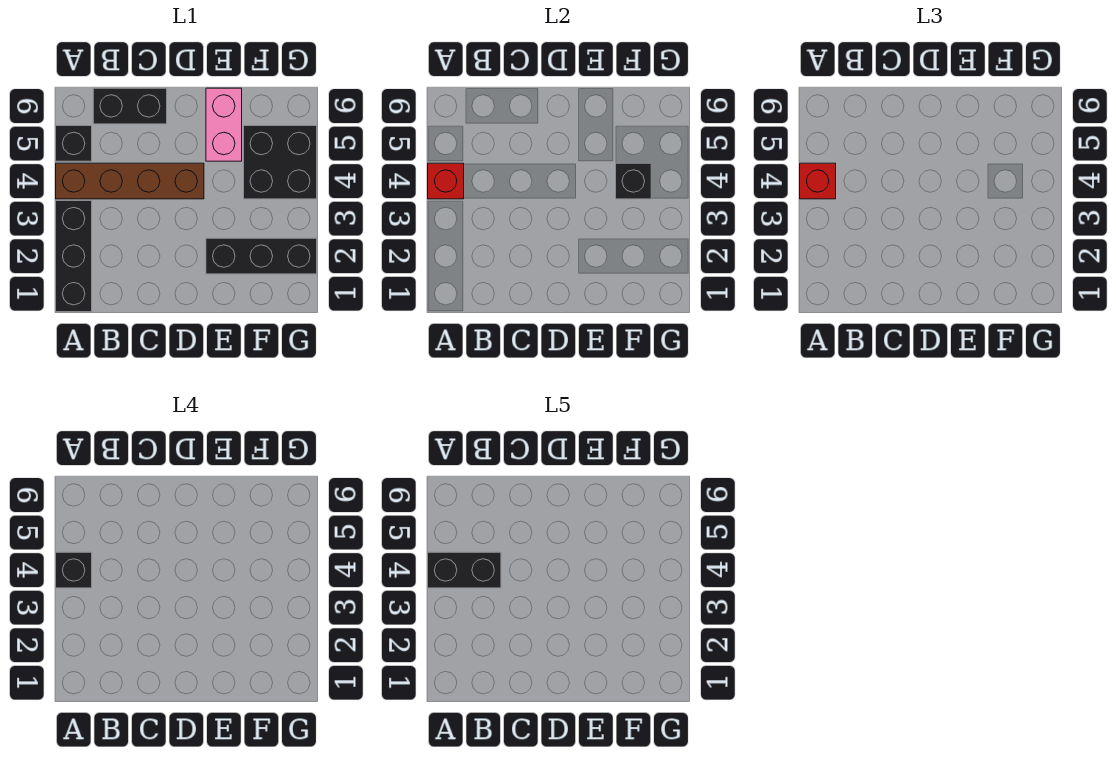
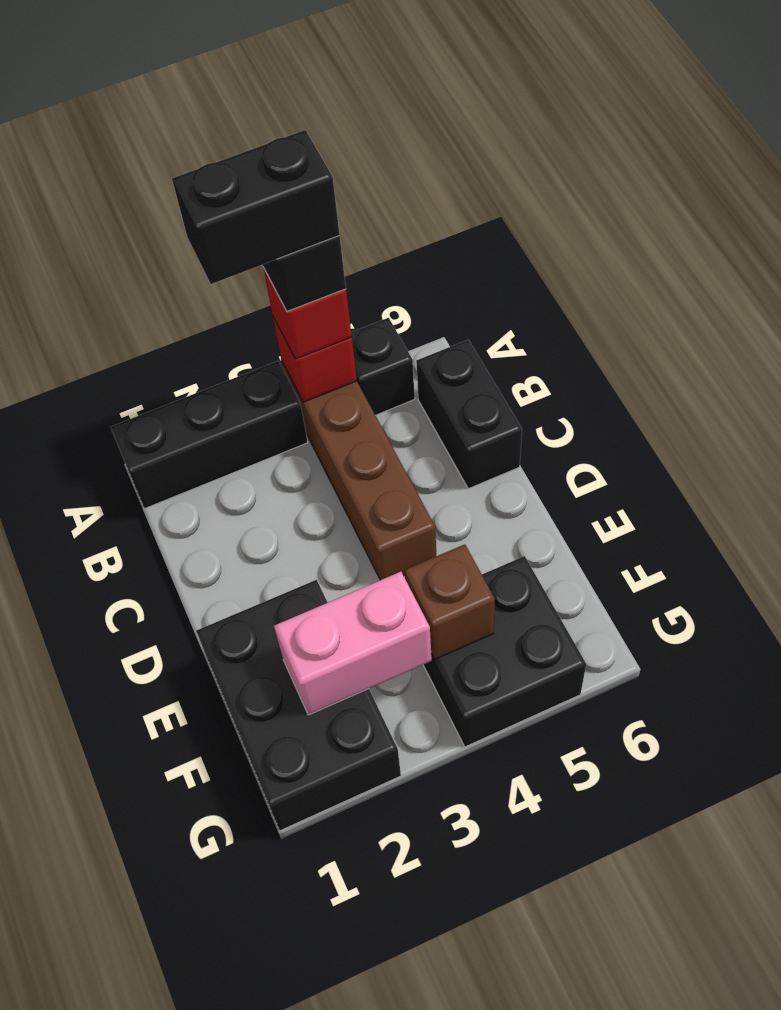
black brick A4:B4 level 5 -> black brick A3:A4 level 5
black brick E2:G2 level 1 -> black brick E1:G2 level 1
pink brick E5:E6 level 1 -> pink brick F2:F3 level 2
black brick F4 level 2 -> brown brick F4 level 2

